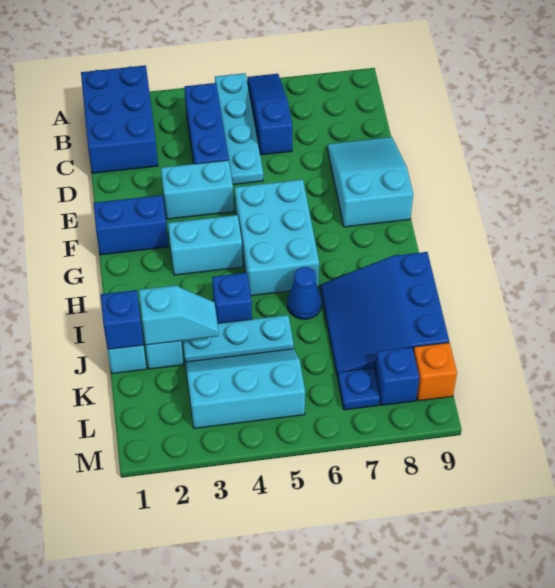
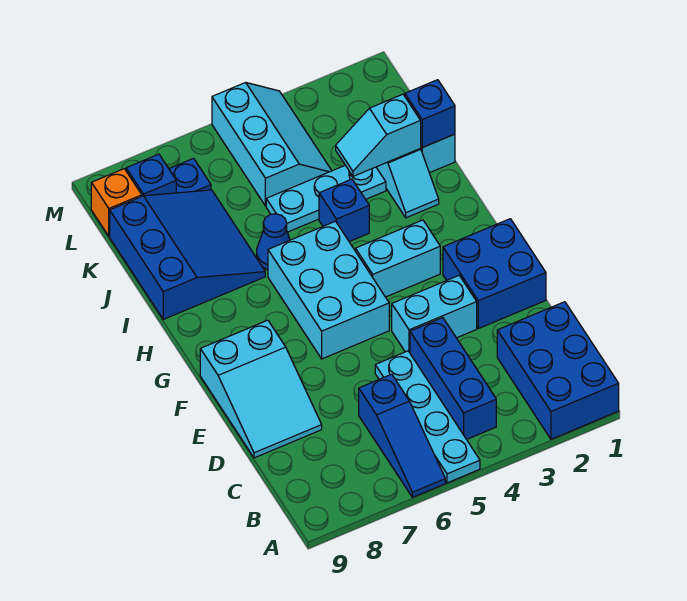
blue brick F1:F2 level 1 -> blue brick E1:F2 level 1
cyan slope K3:L5 level 1 top L -> cyan slope K4:M5 level 1 top 5

